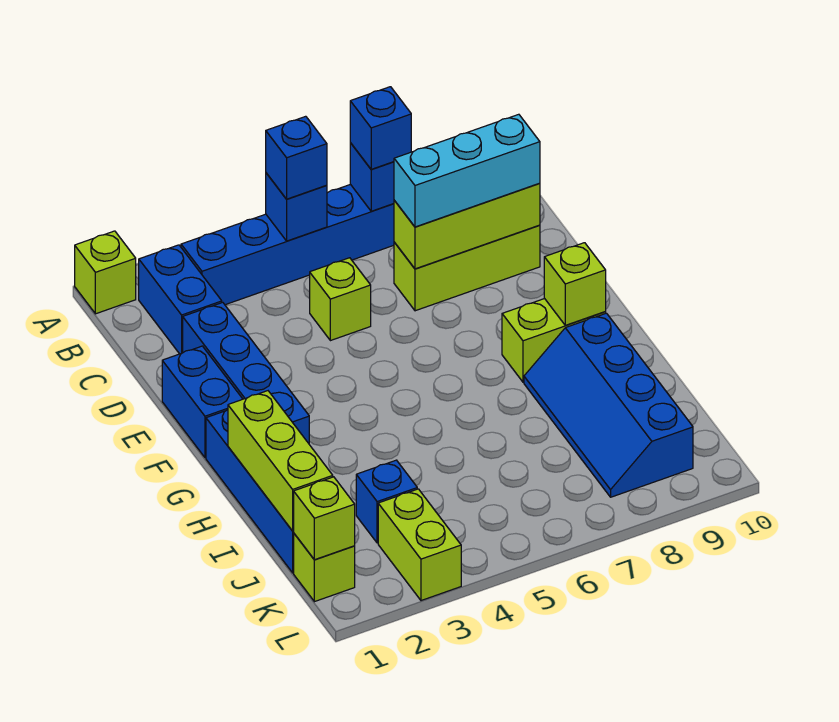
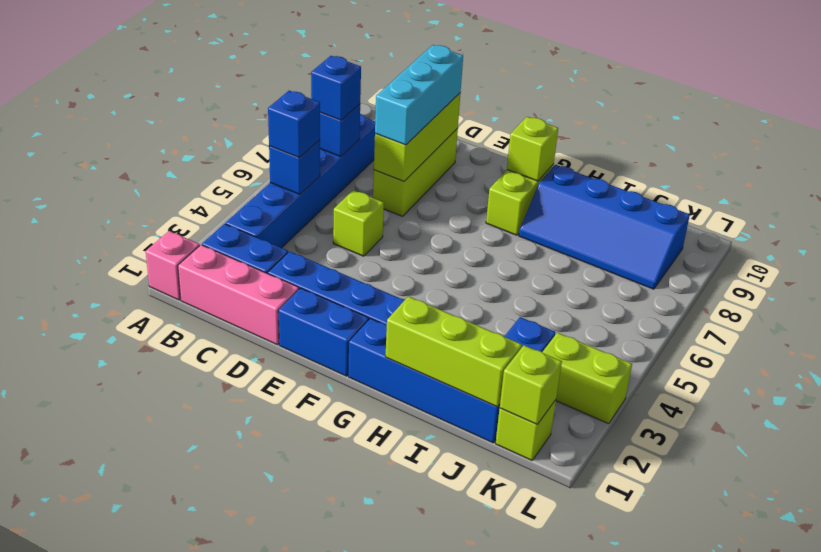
lime brick A1 level 1 -> pink brick A1 level 1
none -> pink brick B1:D1 level 1

